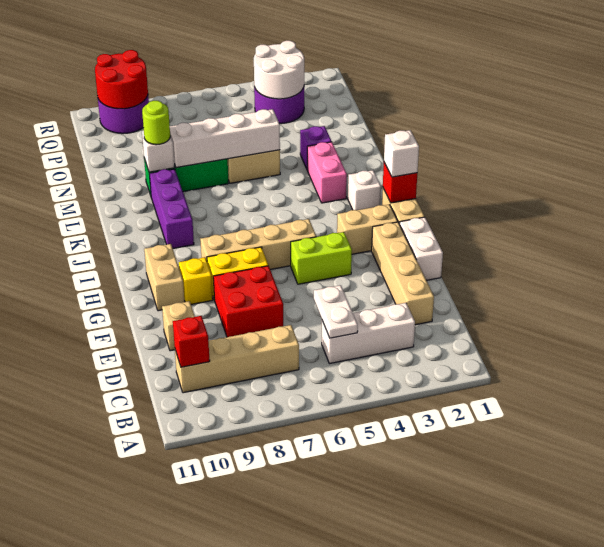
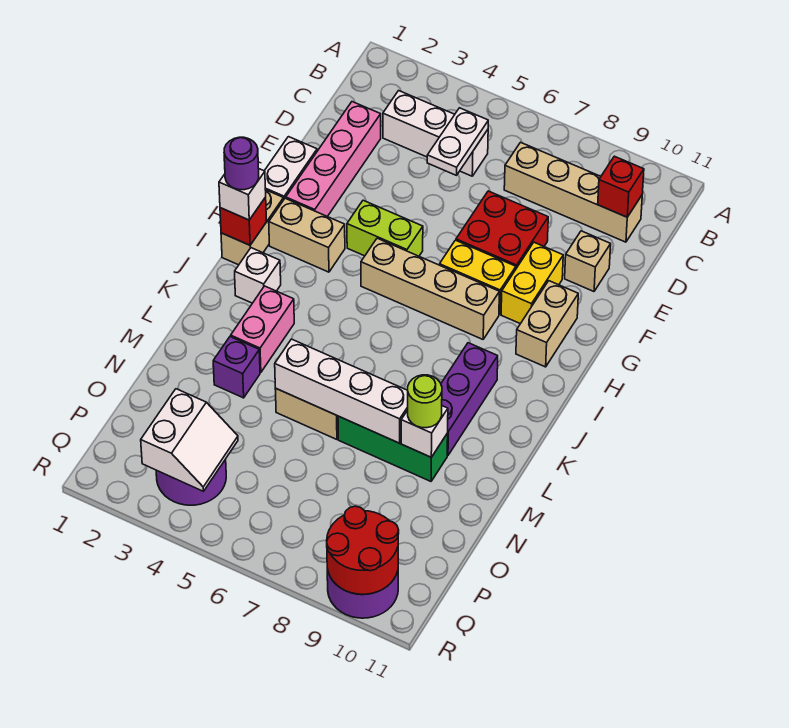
tan brick D2:G2 level 1 -> pink brick D2:G2 level 1
yellow brick G9 level 1 -> yellow brick F9:G9 level 1
none -> purple round brick I1 level 4
white round brick P3:Q4 level 2 -> white slope P3:Q4 level 2 top 3

